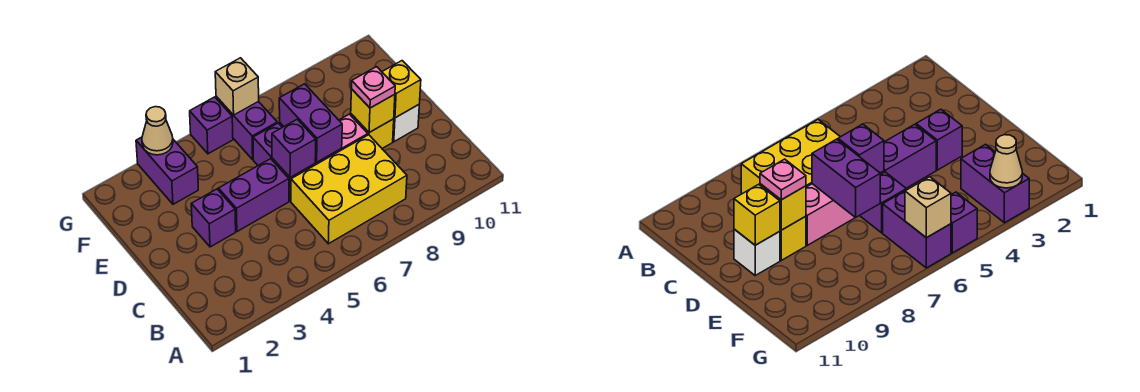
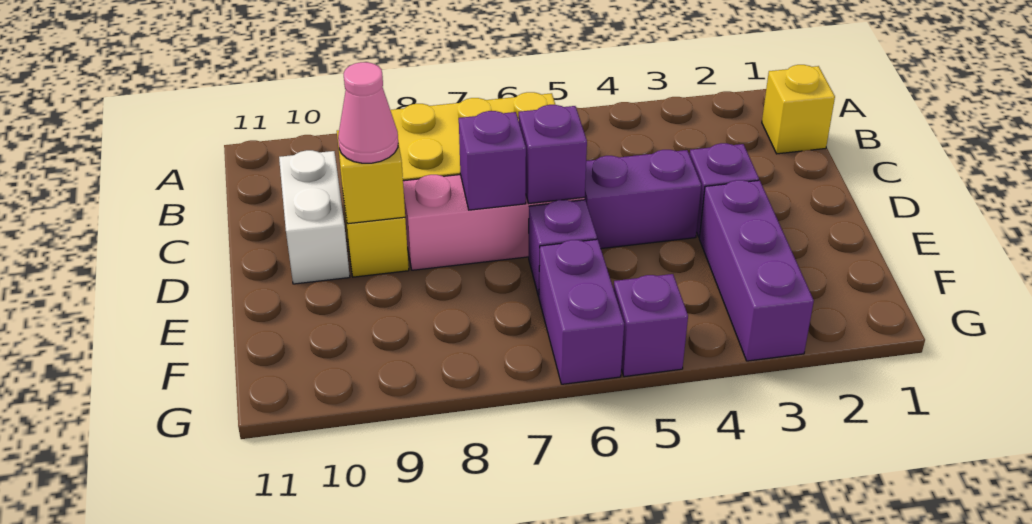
purple brick D7:E7 level 2 -> purple brick D7 level 2
pink plate D9 level 3 -> pink cone D9 level 3
white brick D10 level 1 -> white brick C10:D10 level 1
yellow brick D10 level 2 -> yellow brick B1 level 1
purple brick F3:G3 level 1 -> purple brick E3:G3 level 1
tan cone G3 level 2 -> none
tan brick G6 level 2 -> none

